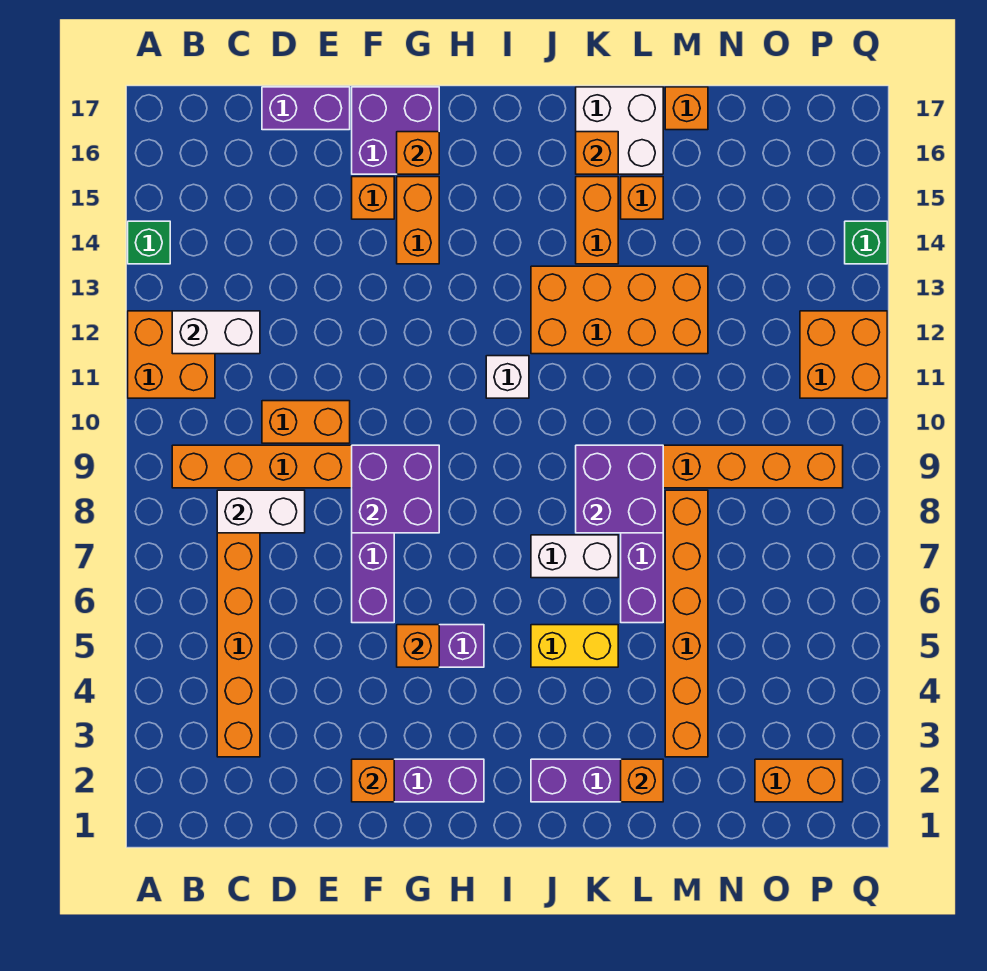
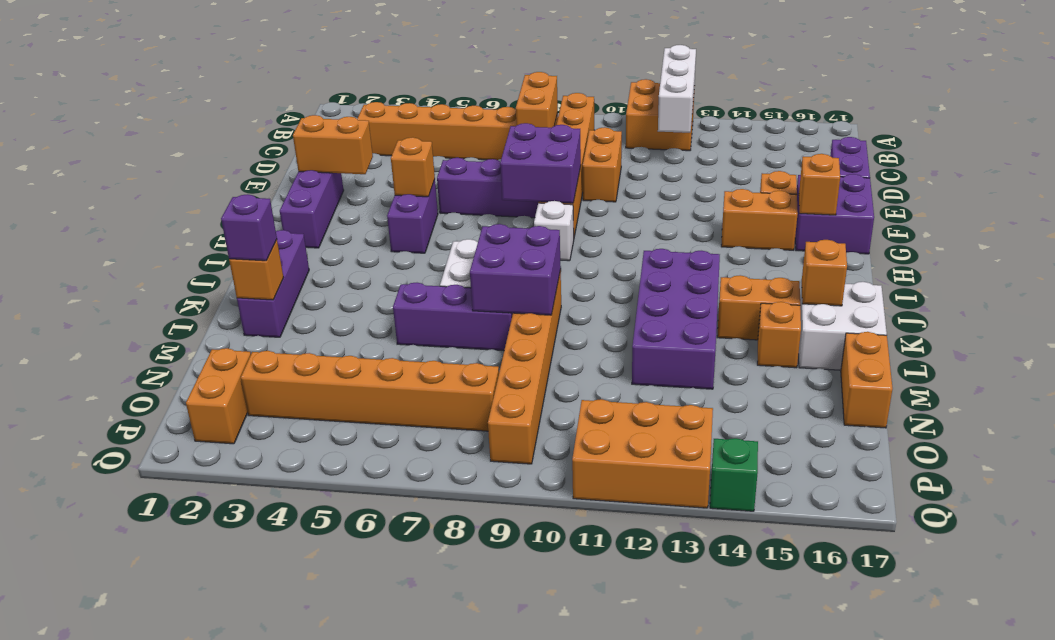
green brick A14 level 1 -> none
white brick B12:C12 level 2 -> white brick A12:C12 level 2
white brick C8:D8 level 2 -> orange brick C8:D8 level 2
orange brick F2 level 2 -> orange brick F2:F3 level 2
white brick I11 level 1 -> white brick H9 level 1
yellow brick J5:K5 level 1 -> none
orange brick J12:M13 level 1 -> purple brick J12:M13 level 1
none -> purple brick L2 level 3
orange brick M3:M8 level 1 -> orange brick O3:O8 level 1
orange brick M17 level 1 -> orange brick M17:N17 level 1
orange brick P11:Q12 level 1 -> orange brick P11:Q13 level 1

